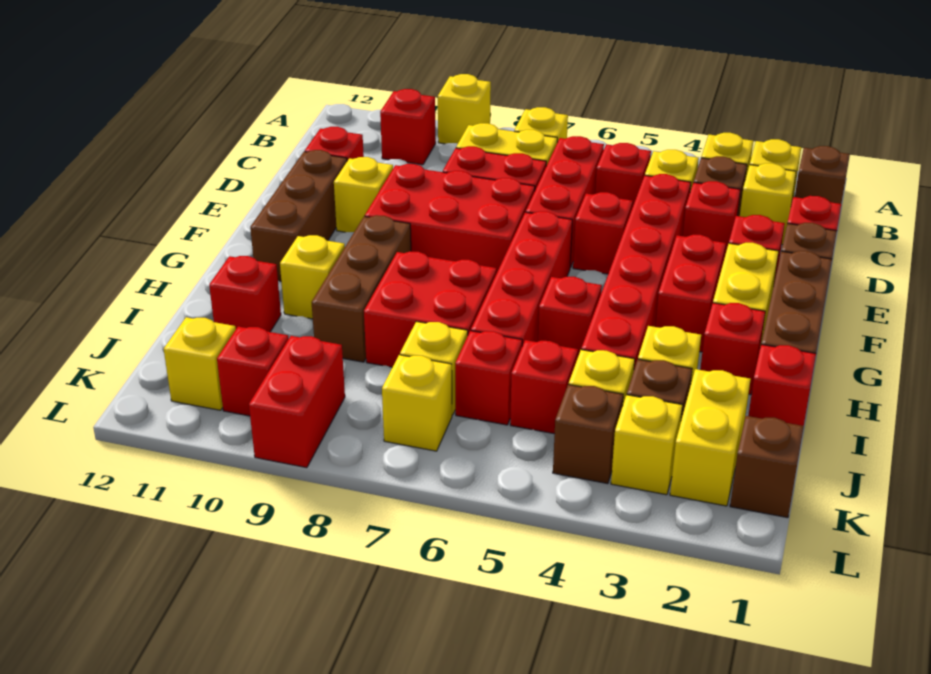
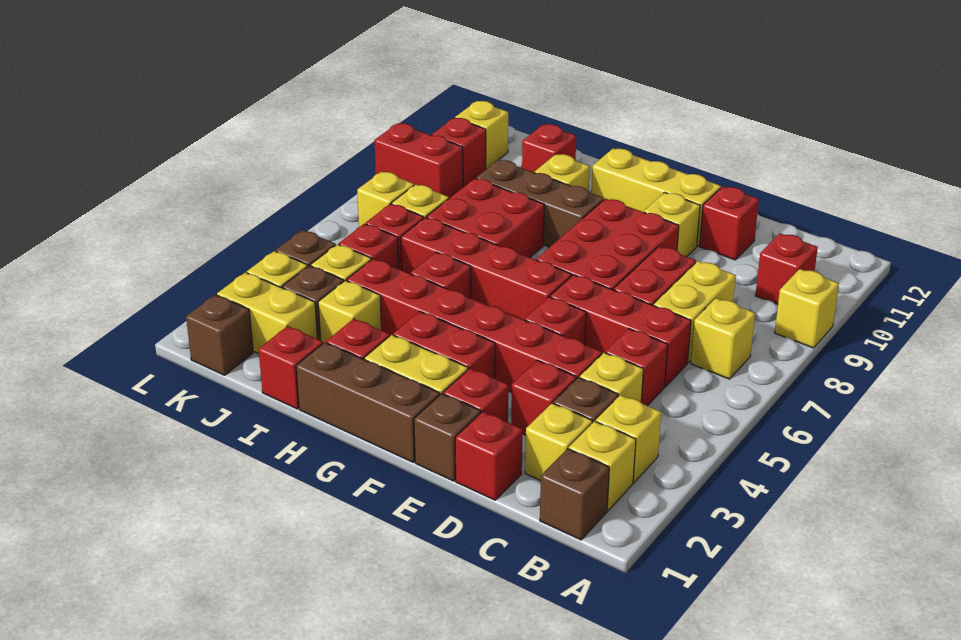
brown brick E11:G11 level 1 -> yellow brick E11:G11 level 1

